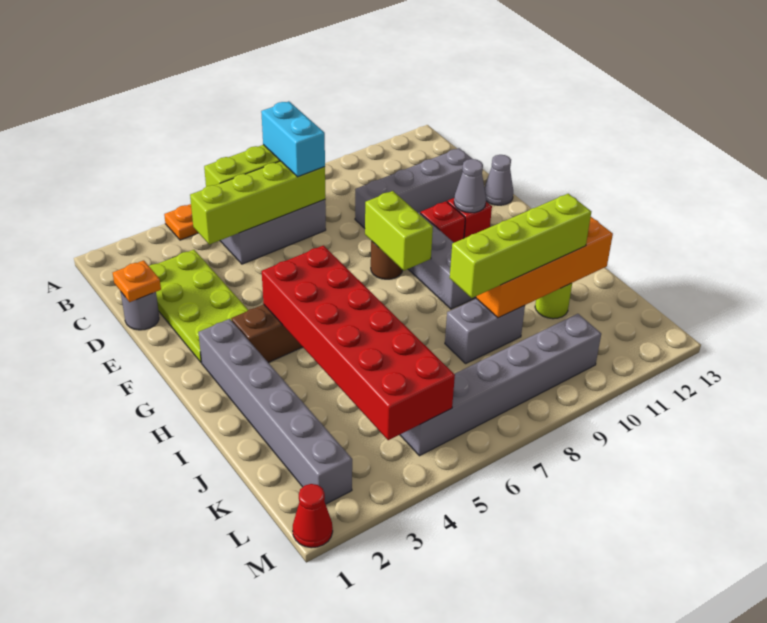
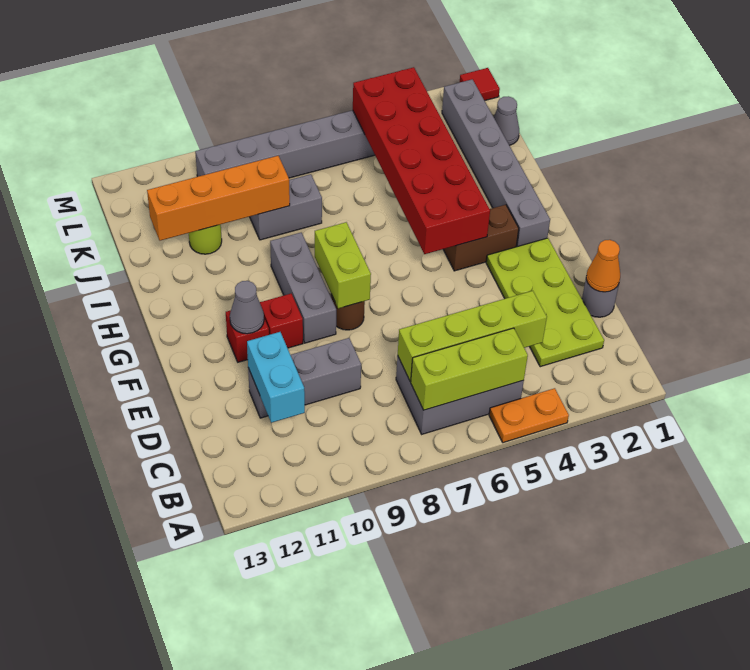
cyan brick B7:C7 level 3 -> cyan brick C11:D11 level 2
orange plate D1 level 2 -> orange cone D1 level 2
grey brick D9:D12 level 1 -> grey brick D9:D11 level 1
grey cone E13 level 1 -> grey cone K1 level 1
lime brick J8:J11 level 3 -> none
red cone M1 level 1 -> red tile M1 level 1

